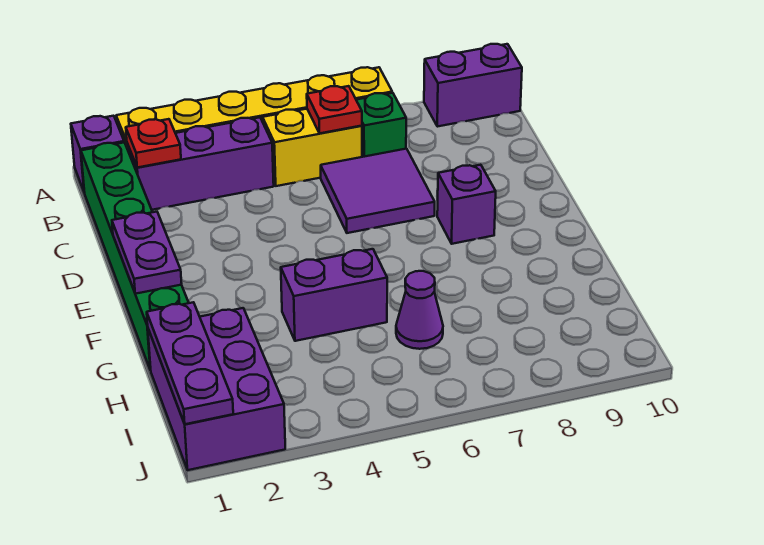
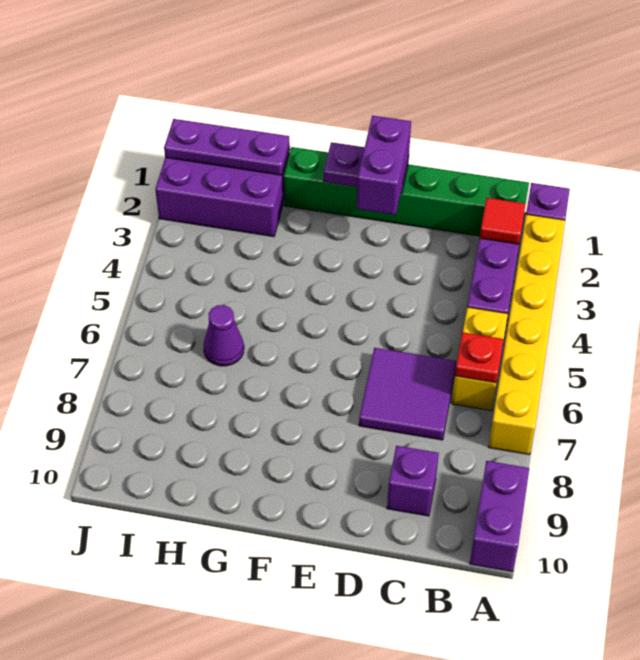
red plate B2 level 2 -> red tile B2 level 2
green brick B7 level 1 -> none
purple brick E8 level 1 -> purple brick C9 level 1
purple brick G4:G5 level 1 -> purple brick E1:E2 level 3

